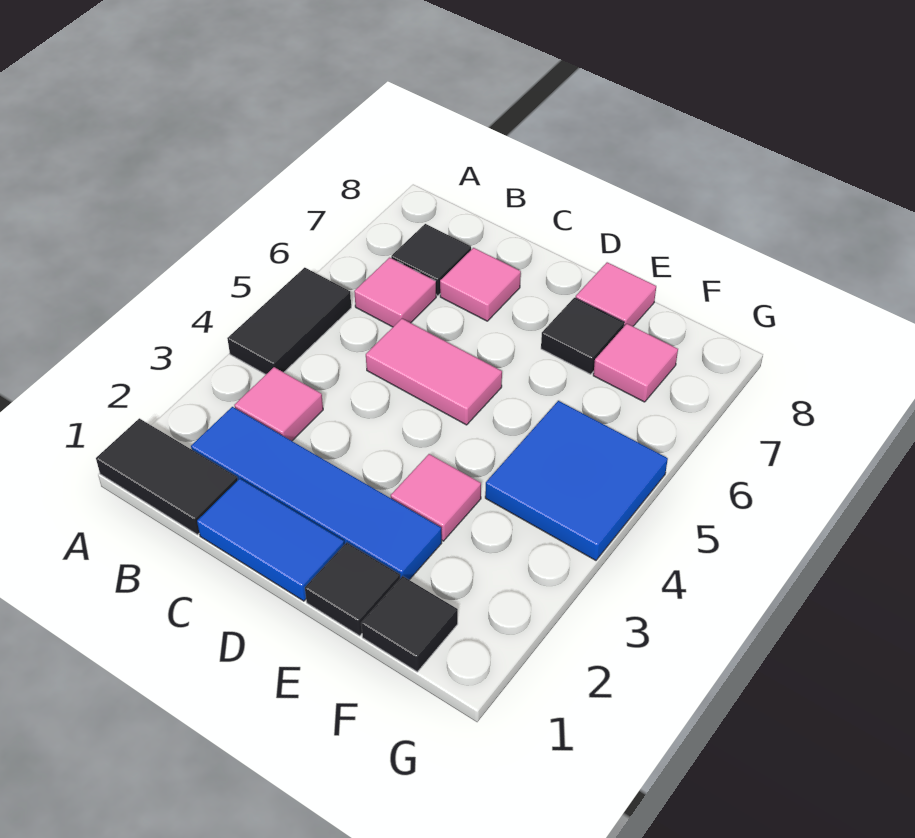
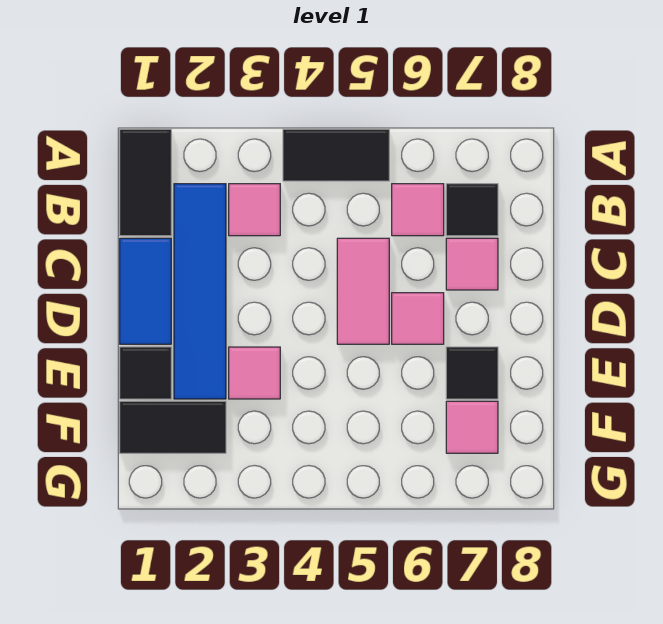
pink tile E8 level 1 -> pink tile D6 level 1
black tile F1 level 1 -> black tile F1:F2 level 1
blue tile F4:G5 level 1 -> none

